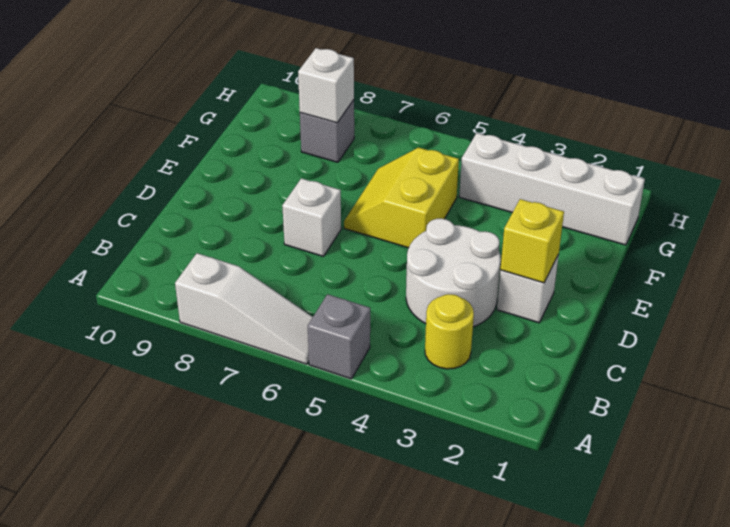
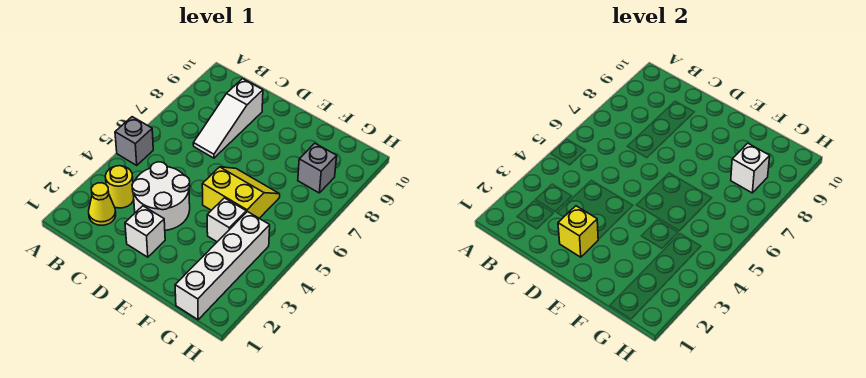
white slope A6:A8 level 1 top 8 -> white slope C7:C9 level 1 top 9
none -> yellow cone B2 level 1
white brick D7 level 1 -> white brick F4 level 1

